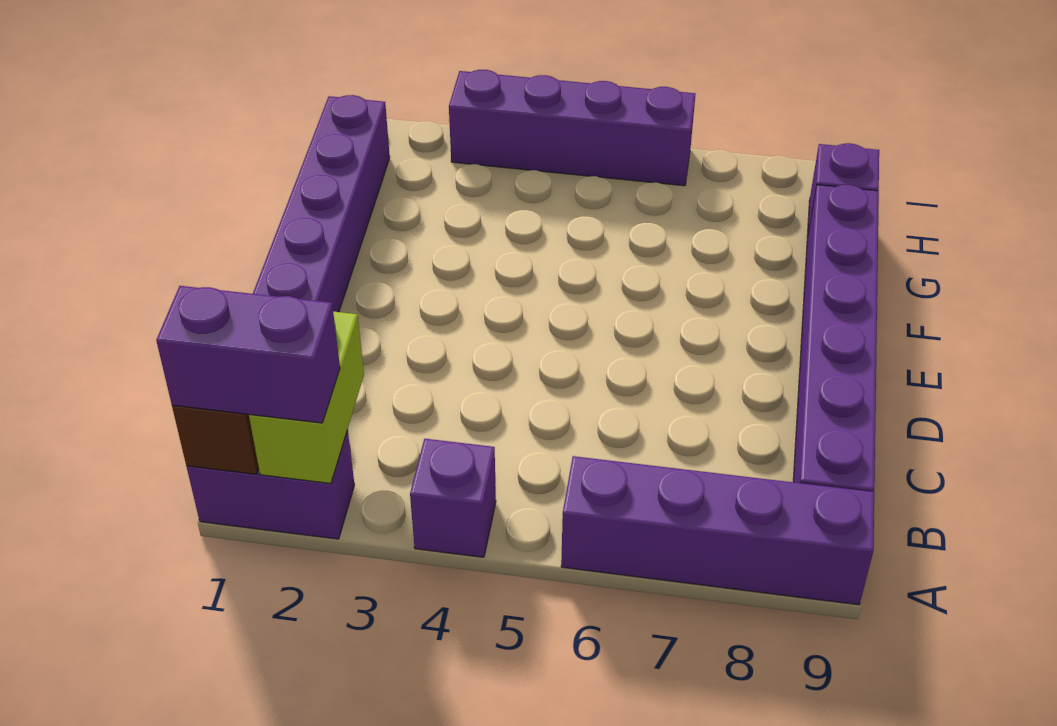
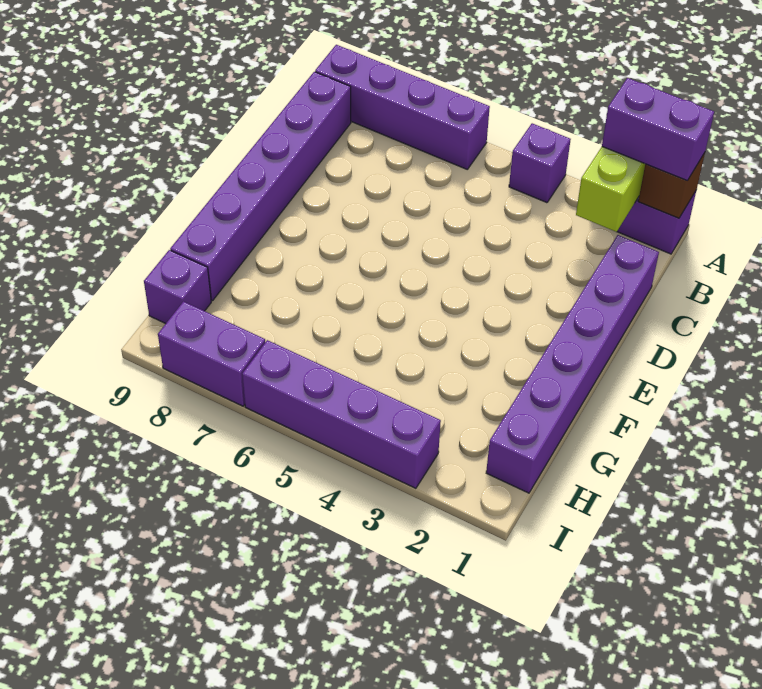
none -> purple brick I7:I8 level 1

